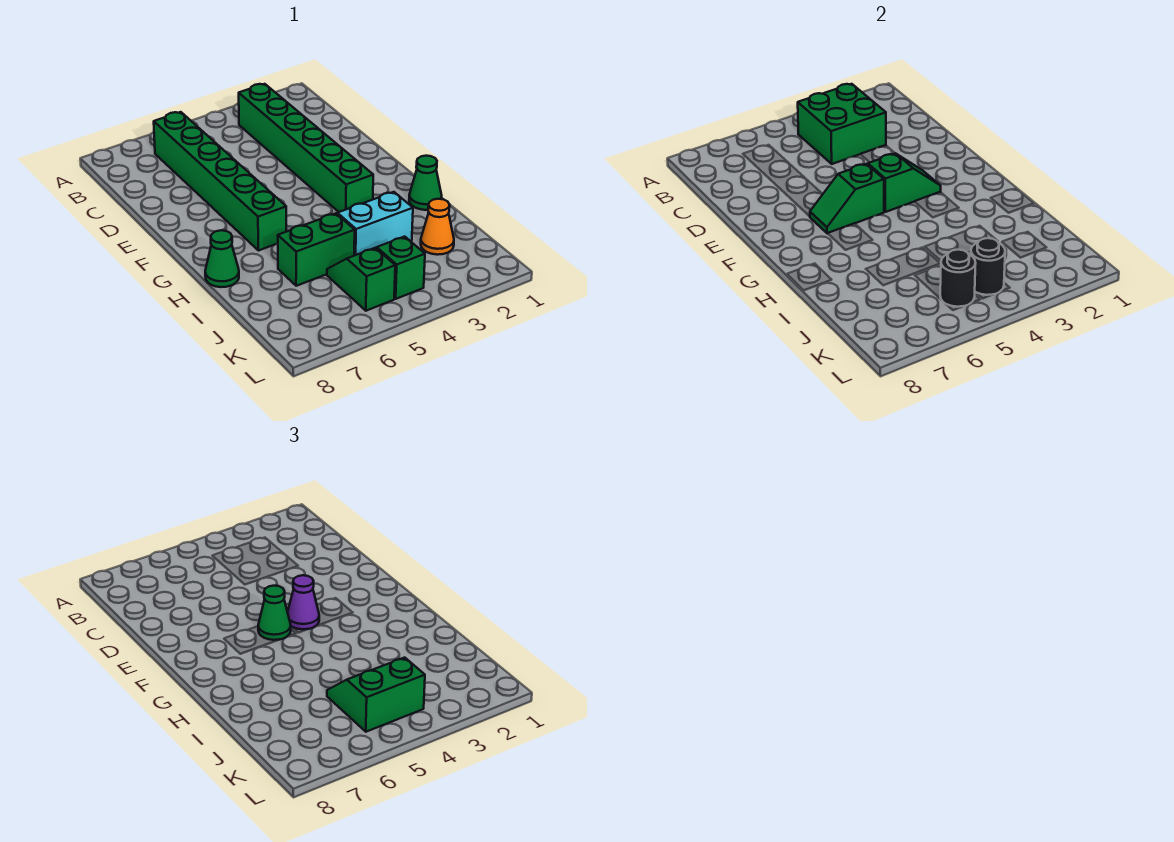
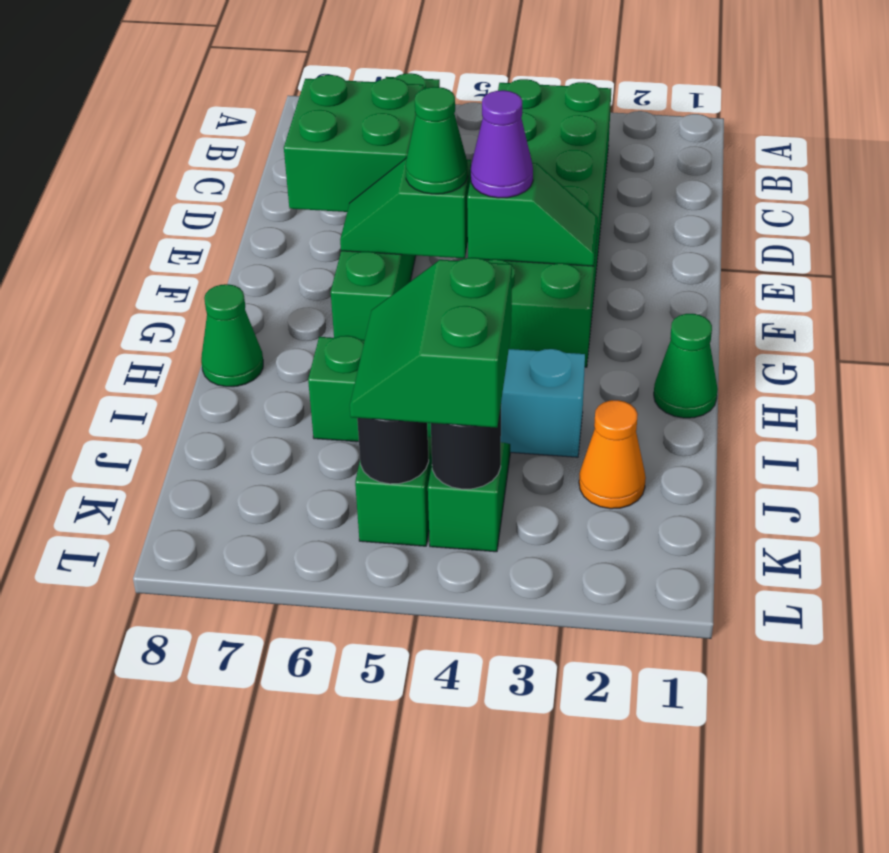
green brick B3:G3 level 1 -> green brick B3:G4 level 1
green brick B3:C4 level 2 -> green brick D6:E7 level 2
green slope J4:K5 level 3 top K -> green slope J4:K5 level 3 top 4

